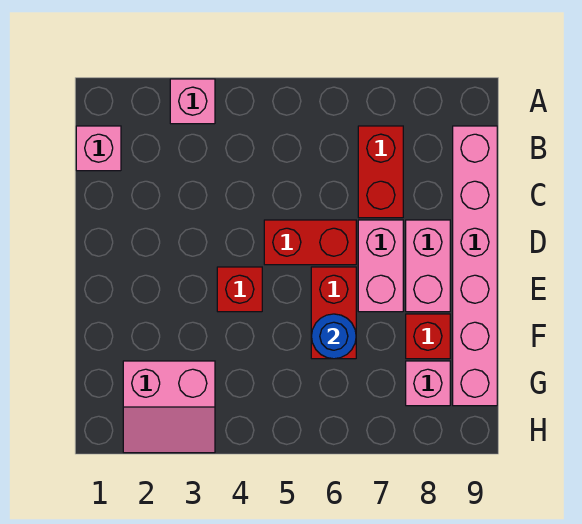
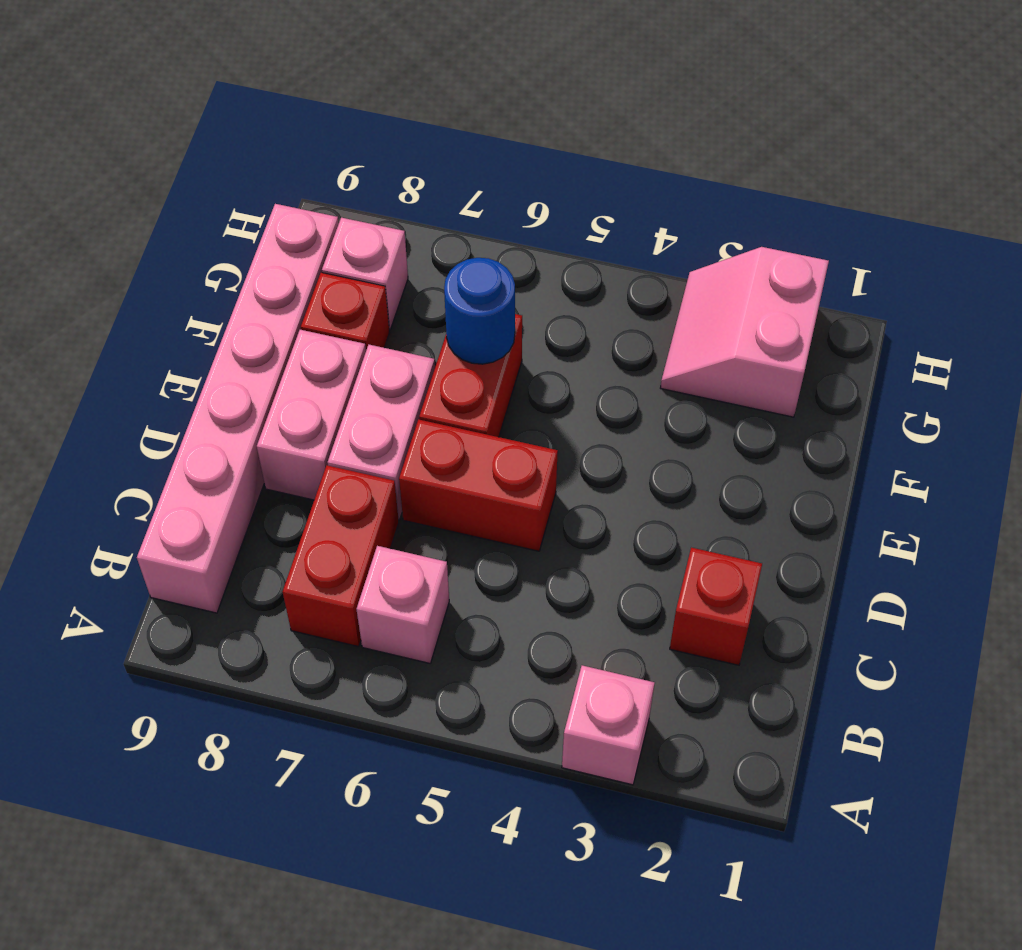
pink brick B1 level 1 -> pink brick B6 level 1
red brick E4 level 1 -> red brick C2 level 1
pink slope G2:H3 level 1 top G -> pink slope G2:H3 level 1 top 2

